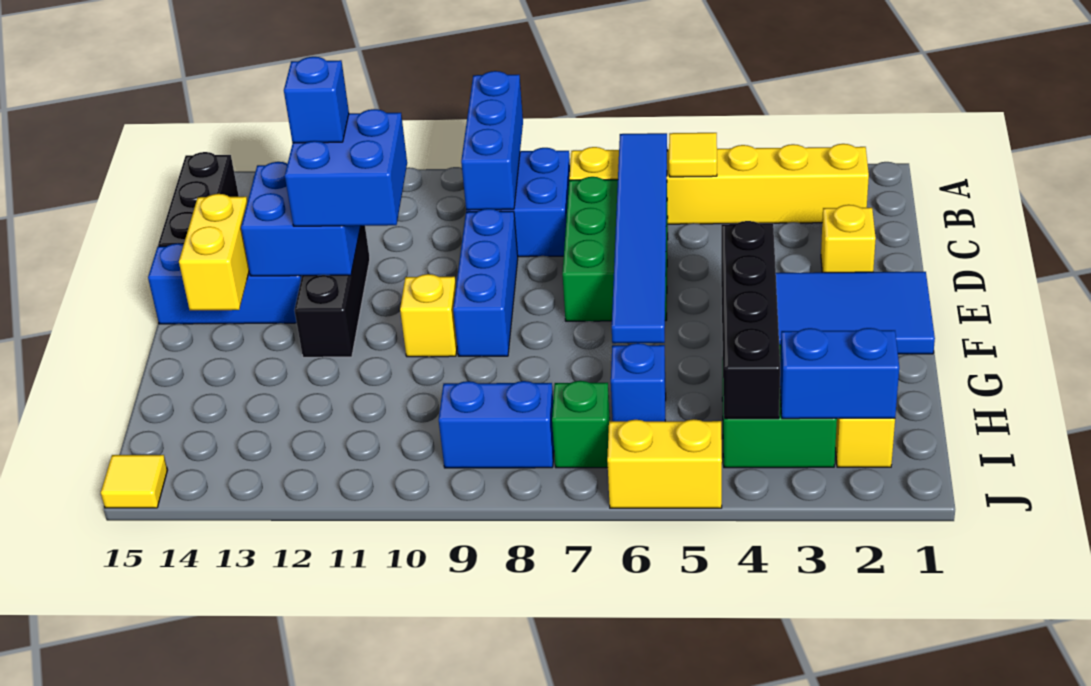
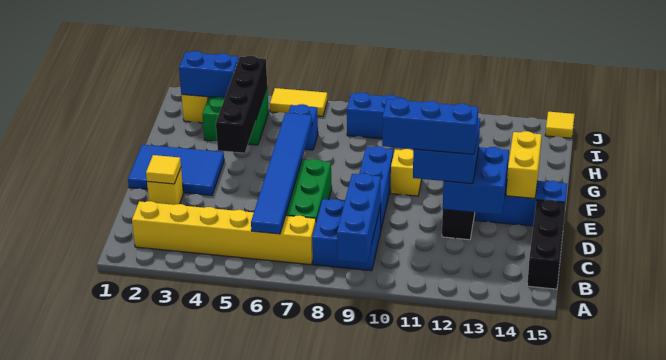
yellow tile B5 level 2 -> yellow tile D2 level 2
blue brick D12 level 4 -> blue brick D10:D12 level 4
green brick I7 level 1 -> none
yellow brick J5:J6 level 1 -> yellow tile J5:J6 level 1

